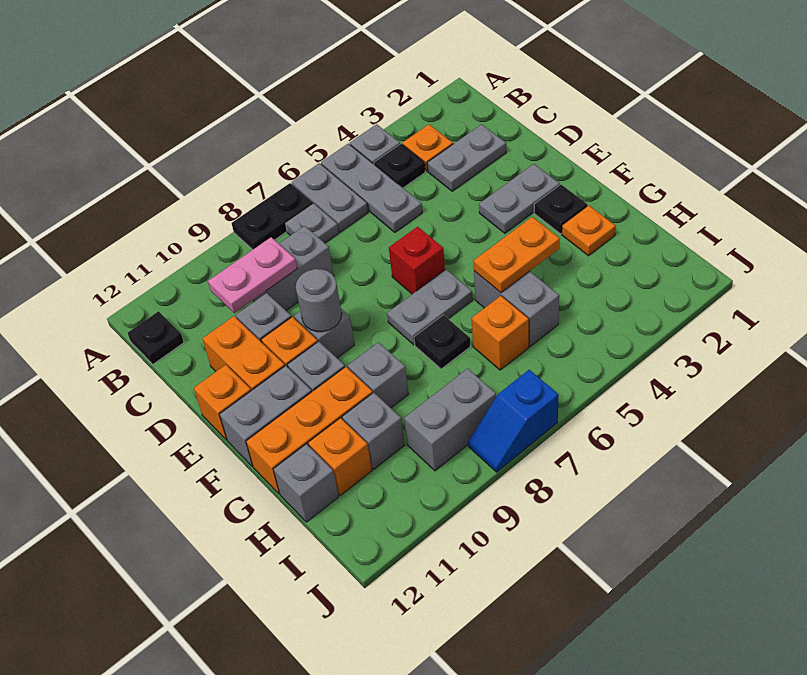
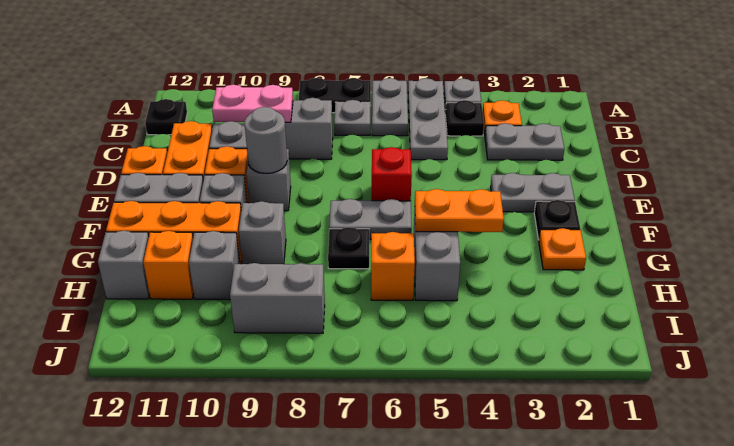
blue slope J7:J8 level 1 top 7 -> none

